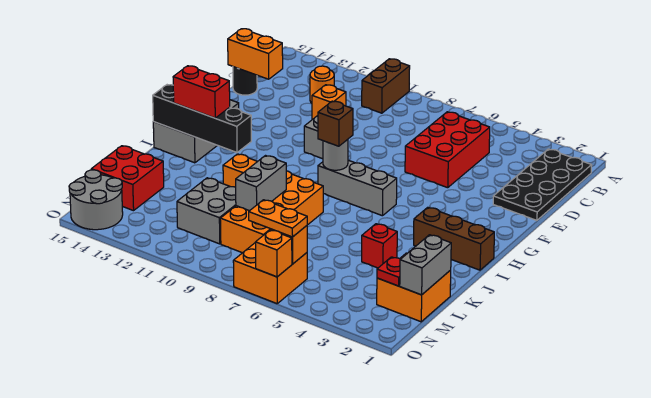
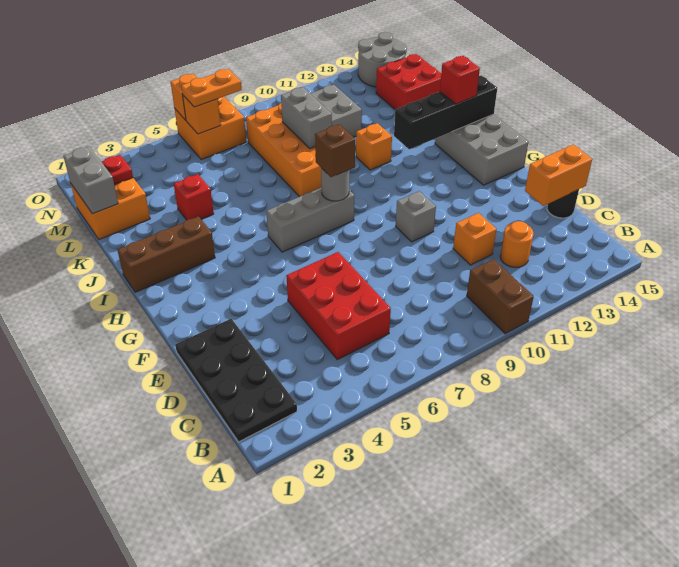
red brick I13:I14 level 3 -> red brick I14 level 3

